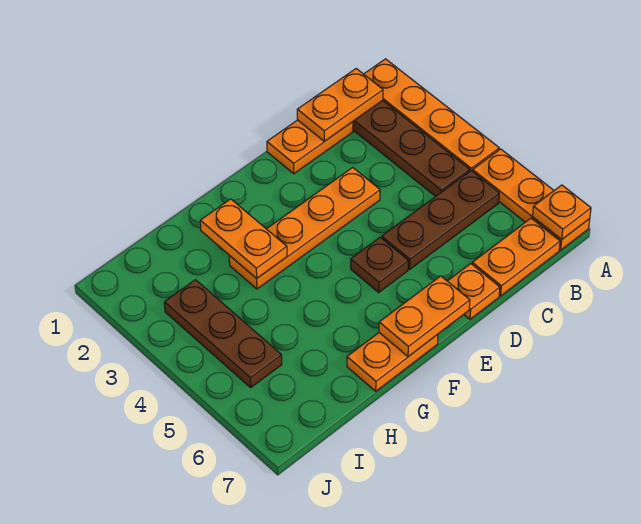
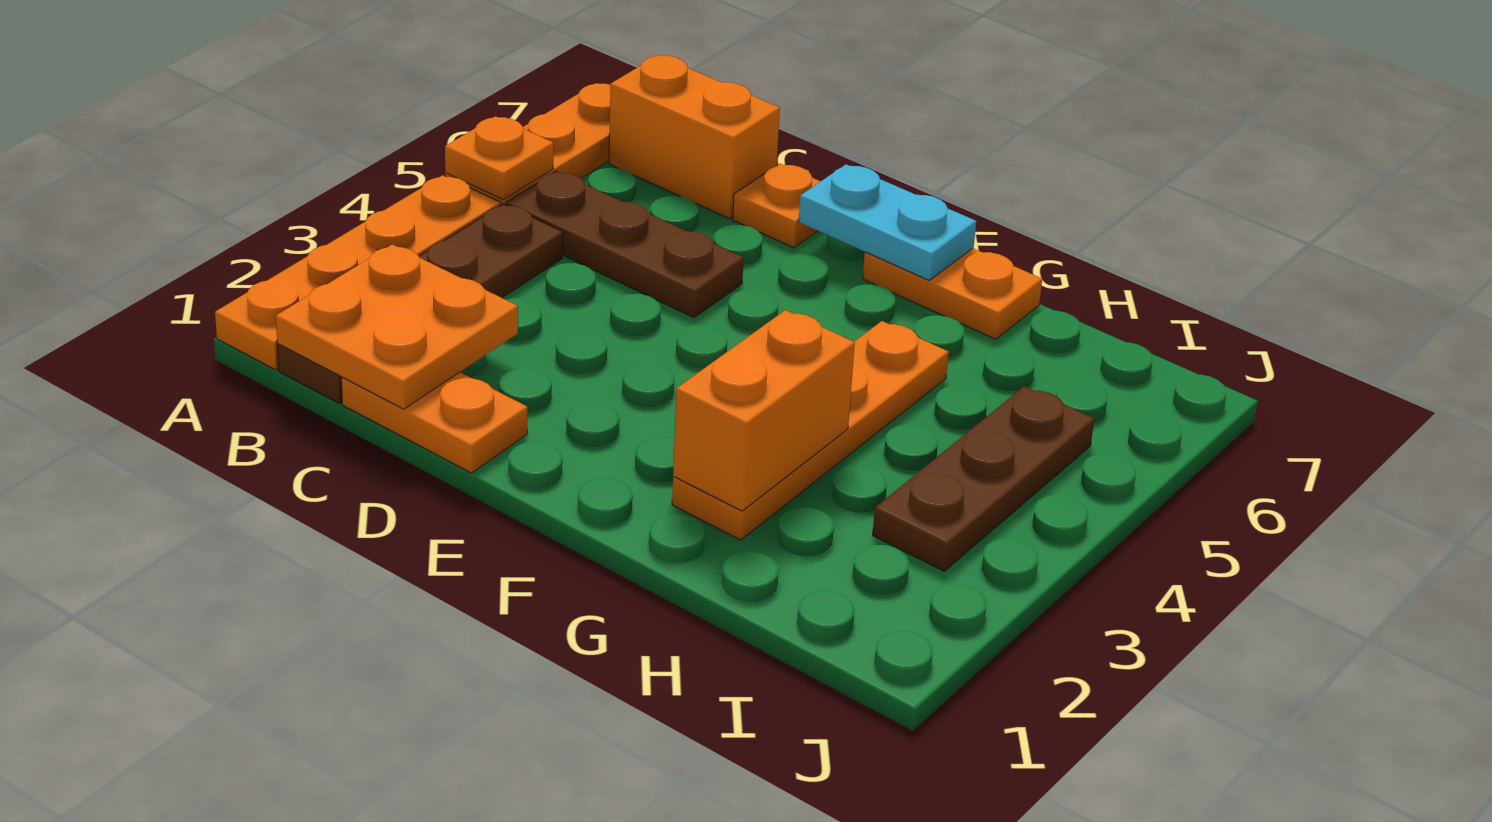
orange plate A7 level 2 -> orange plate A5 level 2
orange plate B1:C1 level 2 -> orange plate B1:C2 level 2
orange plate B7:C7 level 1 -> orange brick B7:C7 level 1
orange plate D3:G3 level 1 -> orange plate G2:G5 level 1
brown plate E5 level 1 -> none
orange plate E7:F7 level 2 -> cyan plate E7:F7 level 2
orange plate G2:G3 level 2 -> orange brick G2:G3 level 2

